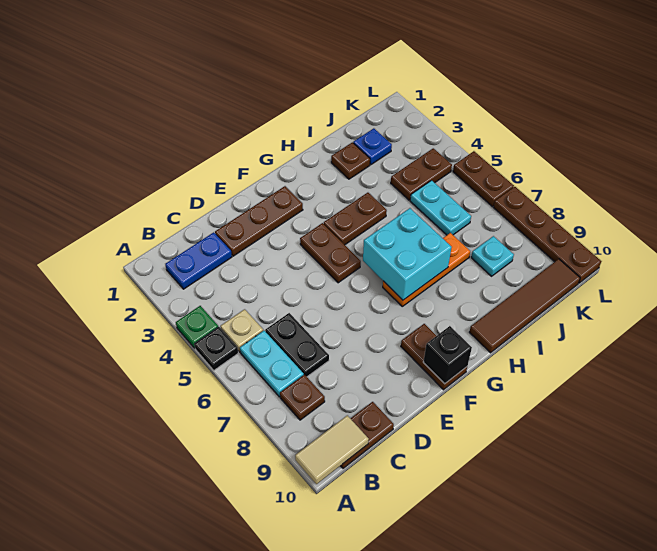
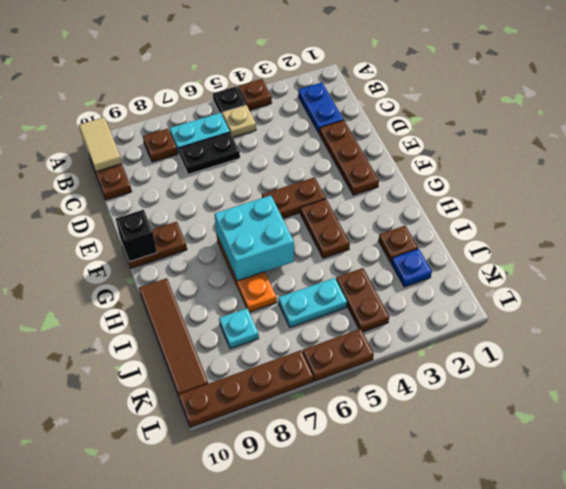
green plate A4 level 1 -> brown plate A4 level 1

